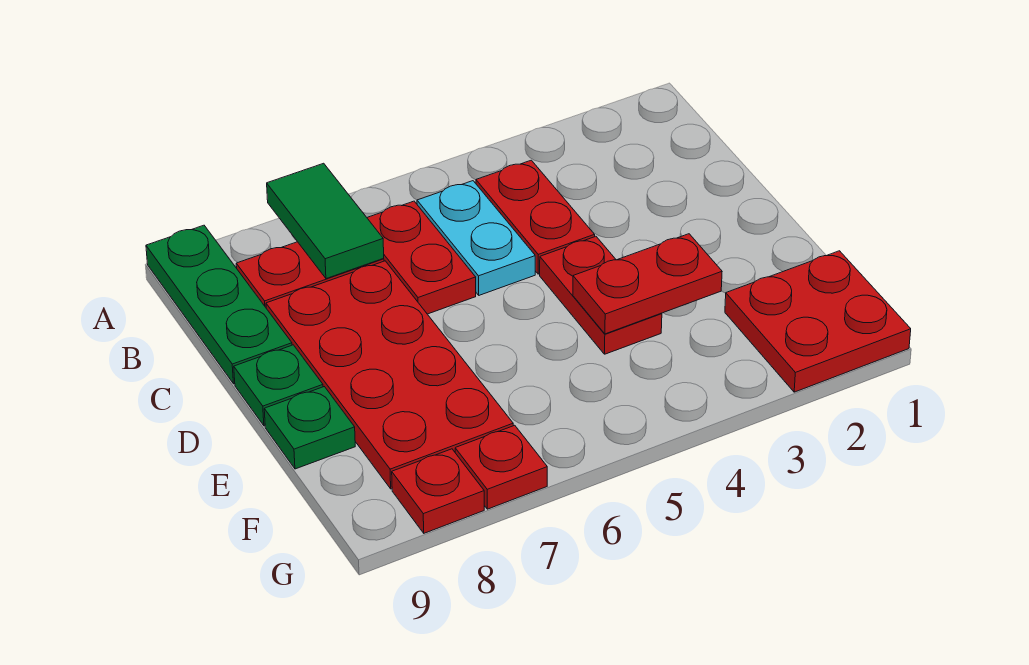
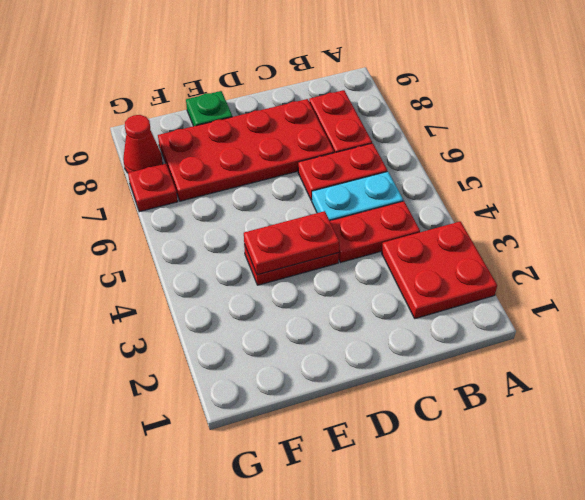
green tile A7:B7 level 2 -> none
green plate A9:C9 level 1 -> none
green plate D9 level 1 -> none
red plate E3:E4 level 2 -> red plate D4:E4 level 2
red plate F1:G2 level 1 -> red plate A2:B3 level 1
red plate G8 level 1 -> red cone G8 level 1

